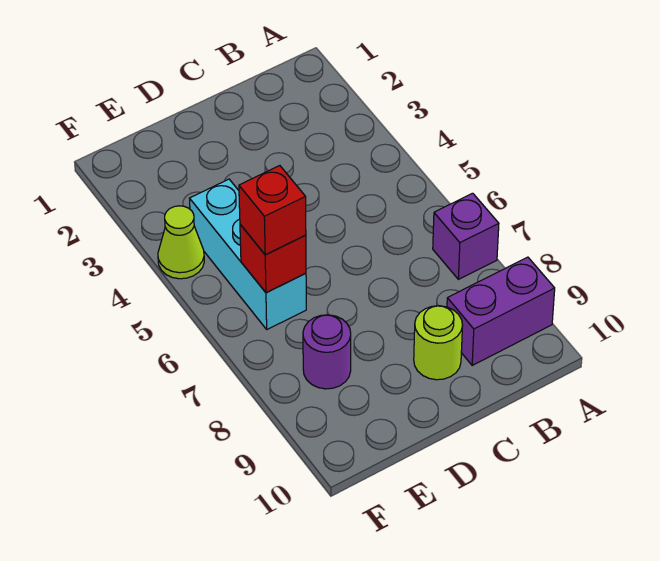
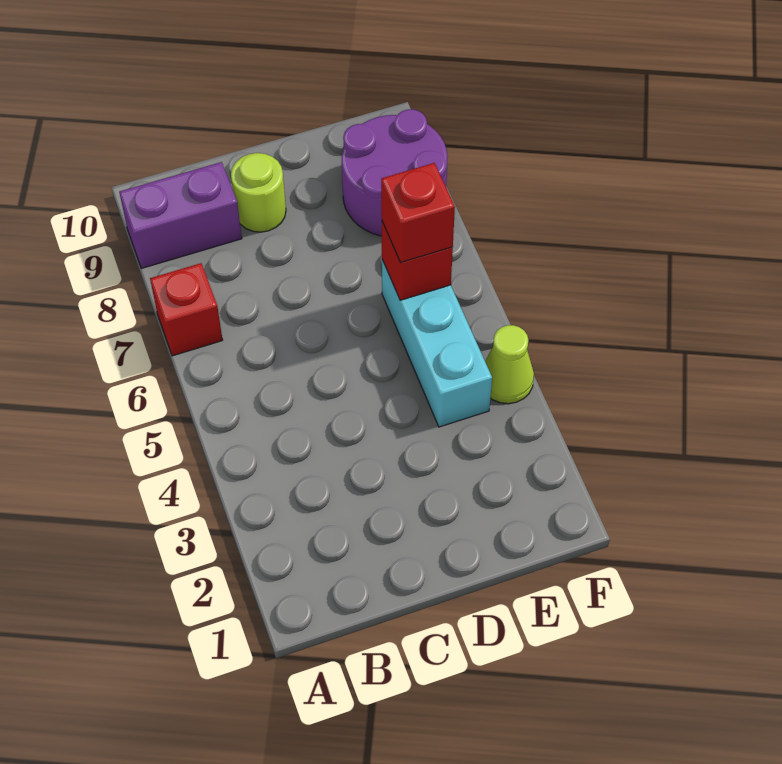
purple brick A7 level 1 -> red brick A7 level 1
purple round brick E8 level 1 -> purple round brick E8:F9 level 1

